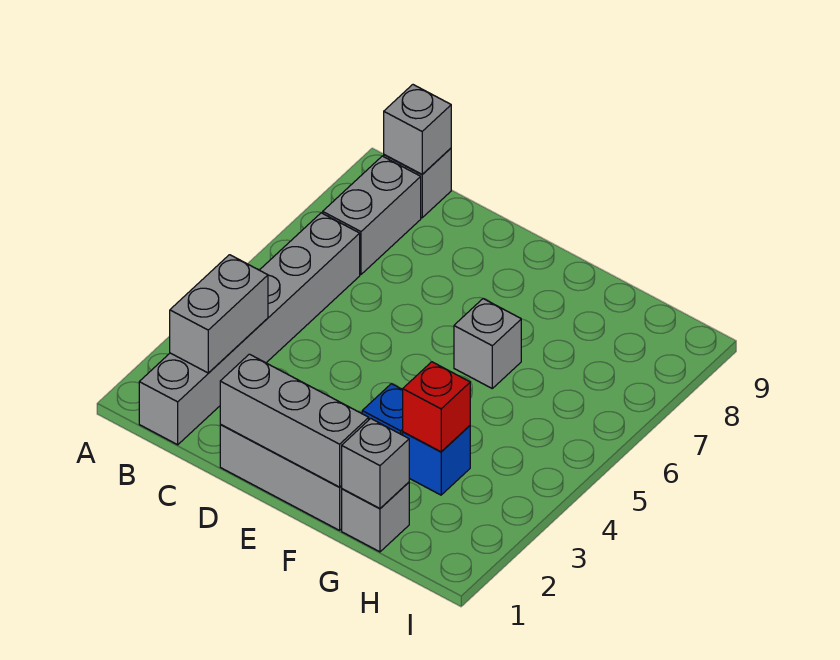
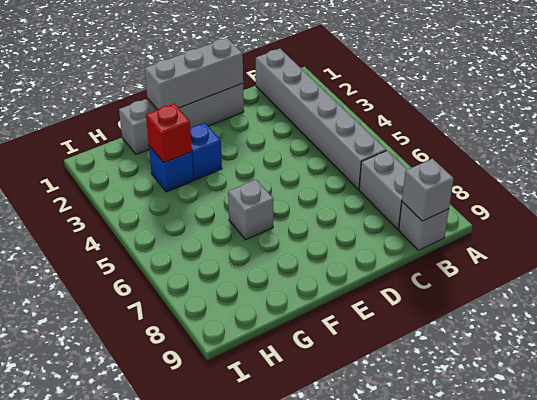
grey brick B2:B3 level 2 -> none
grey brick G1 level 2 -> none

